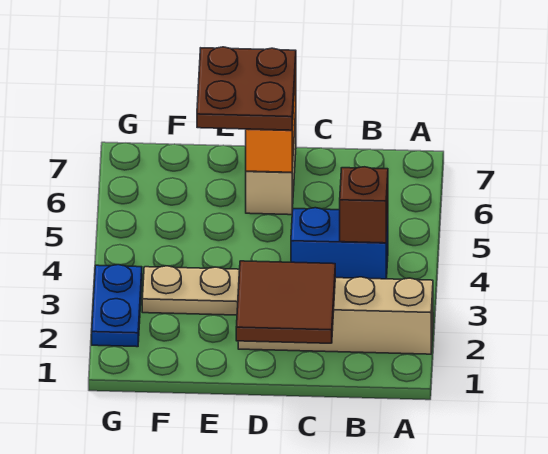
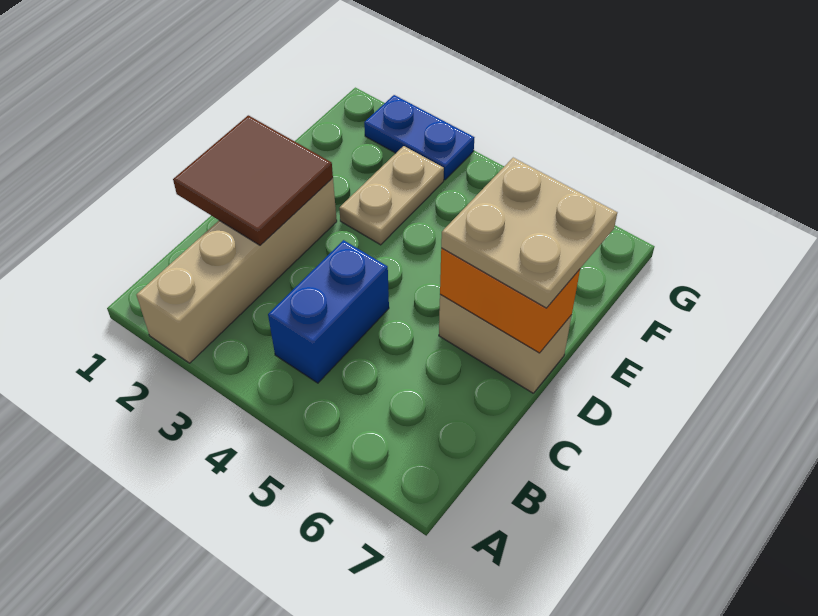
brown brick B4 level 2 -> none
brown plate D6:E7 level 3 -> tan plate D6:E7 level 3

